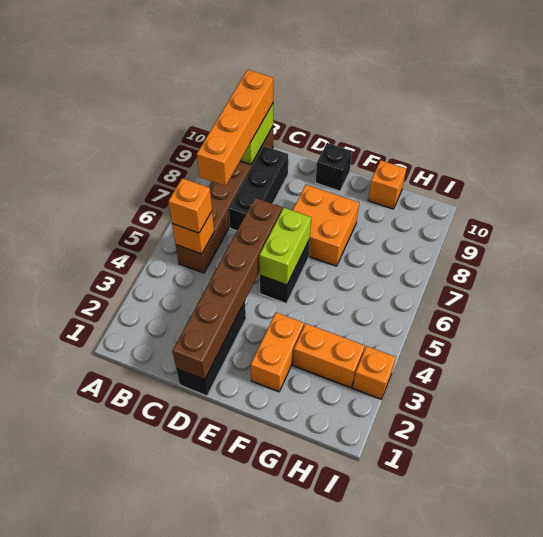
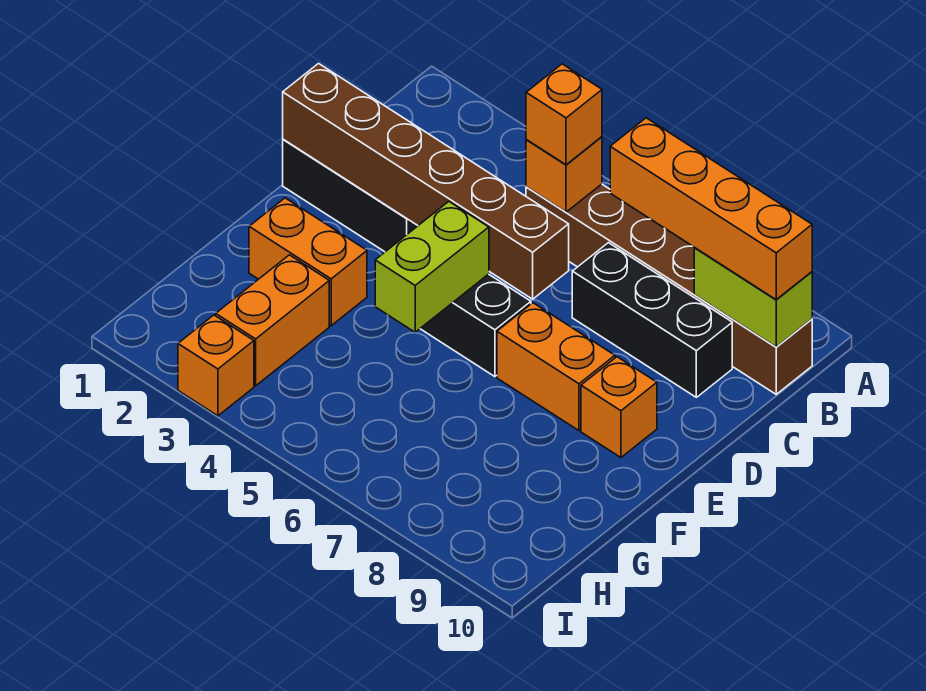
lime brick E5:E6 level 2 -> lime brick E5:F5 level 2
orange brick E7:F8 level 1 -> orange brick E7:E8 level 1
black brick E10 level 1 -> none
orange brick G10 level 1 -> orange brick E9 level 1

